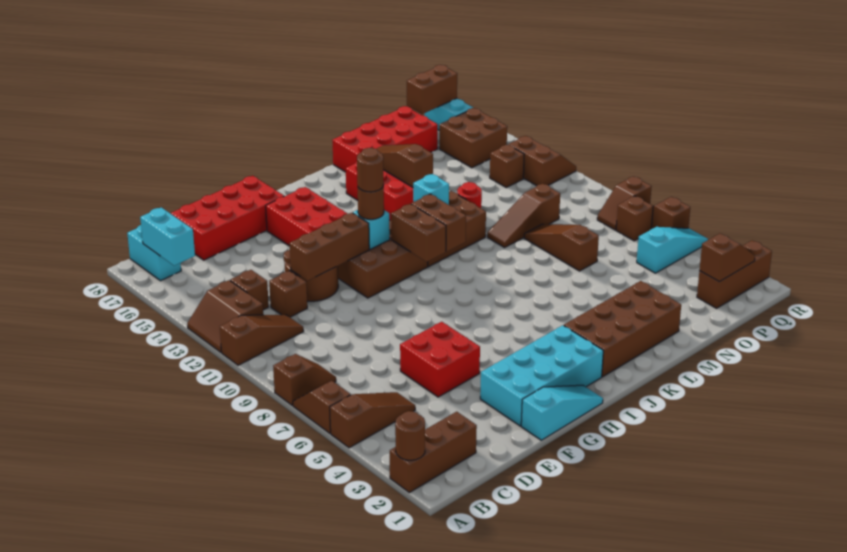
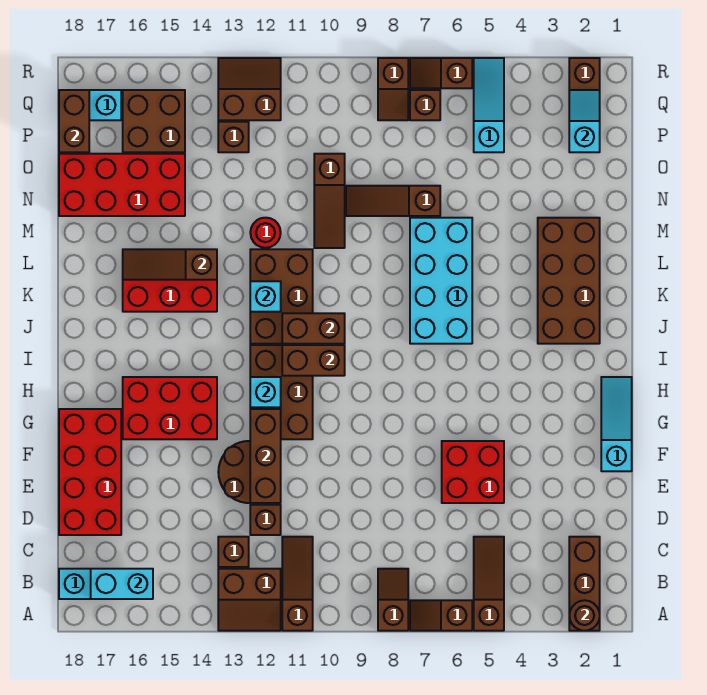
cyan brick F2:I3 level 1 -> cyan brick J6:M7 level 1
brown round brick H12 level 3 -> none
brown round brick H12 level 4 -> none
red brick L17:O18 level 1 -> red brick N15:O18 level 1
brown slope P2:Q2 level 2 top P -> cyan slope P2:Q2 level 2 top P

